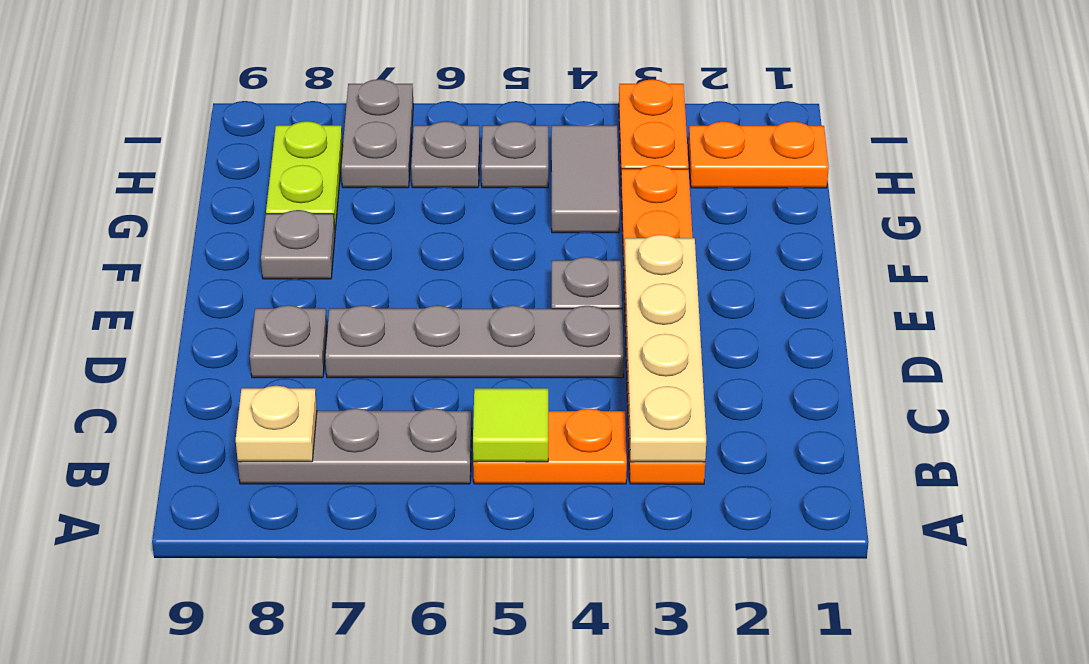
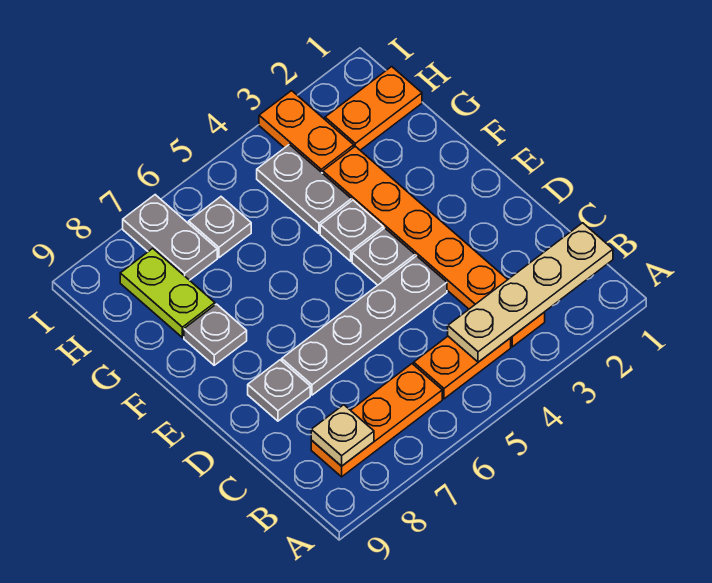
tan plate B3:E3 level 2 -> tan plate B1:B4 level 2
lime tile B5 level 2 -> none
grey plate B6:B8 level 1 -> orange plate B6:B8 level 1
grey tile G4:H4 level 1 -> grey plate G4:H4 level 1
grey plate H5 level 1 -> grey plate F4 level 1

